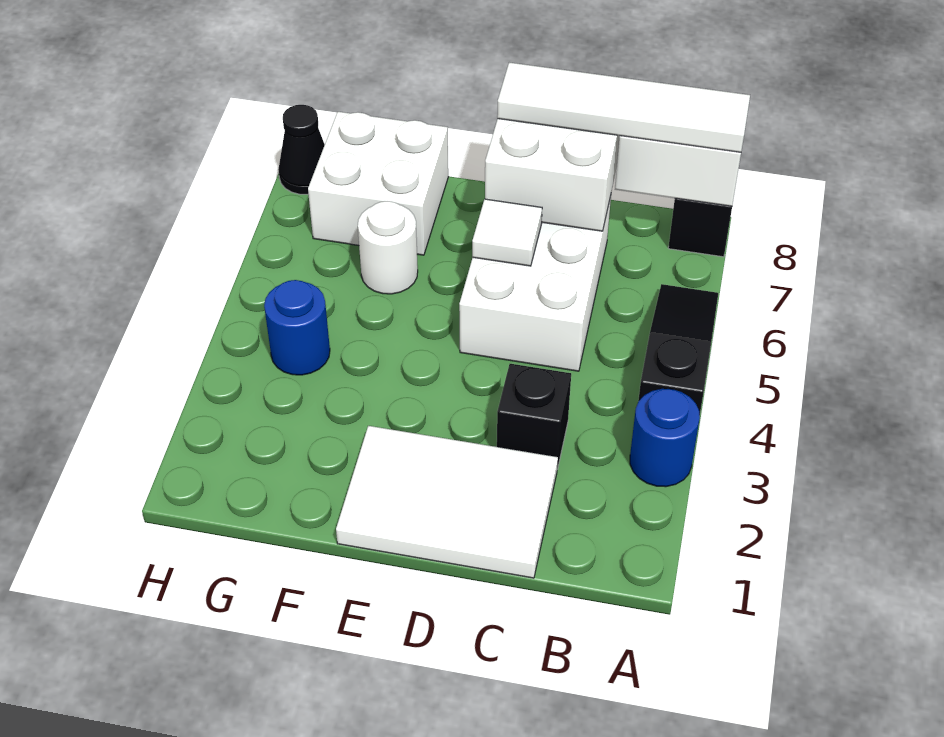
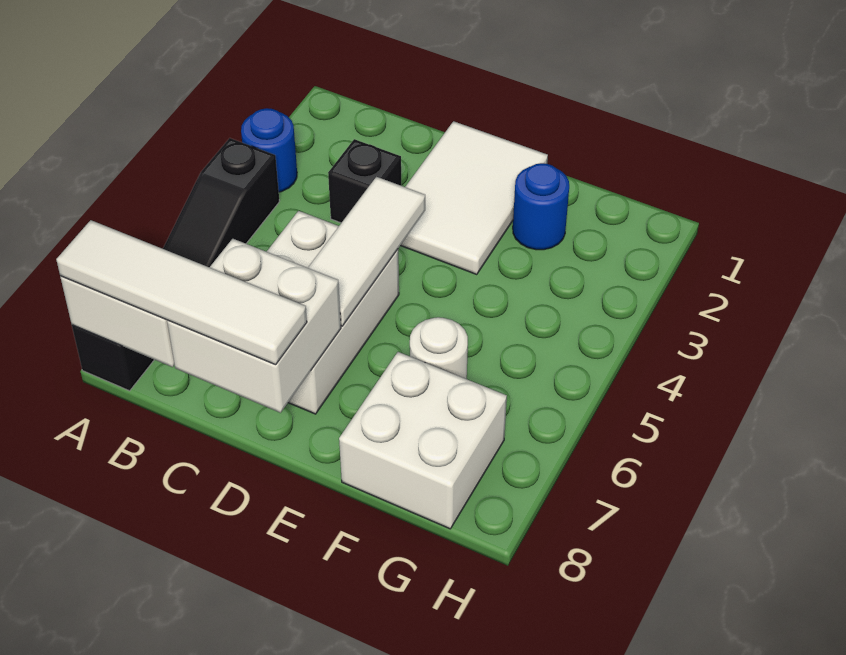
white tile C1:E2 level 1 -> white tile D1:E3 level 1
white tile D6 level 2 -> white tile D4:D6 level 2
blue round brick G4 level 1 -> blue round brick F2 level 1
black cone H8 level 1 -> none

